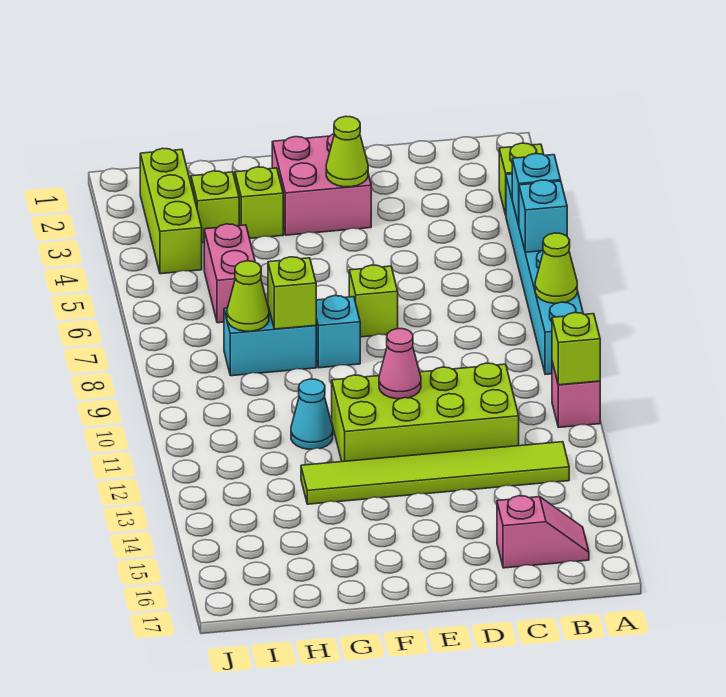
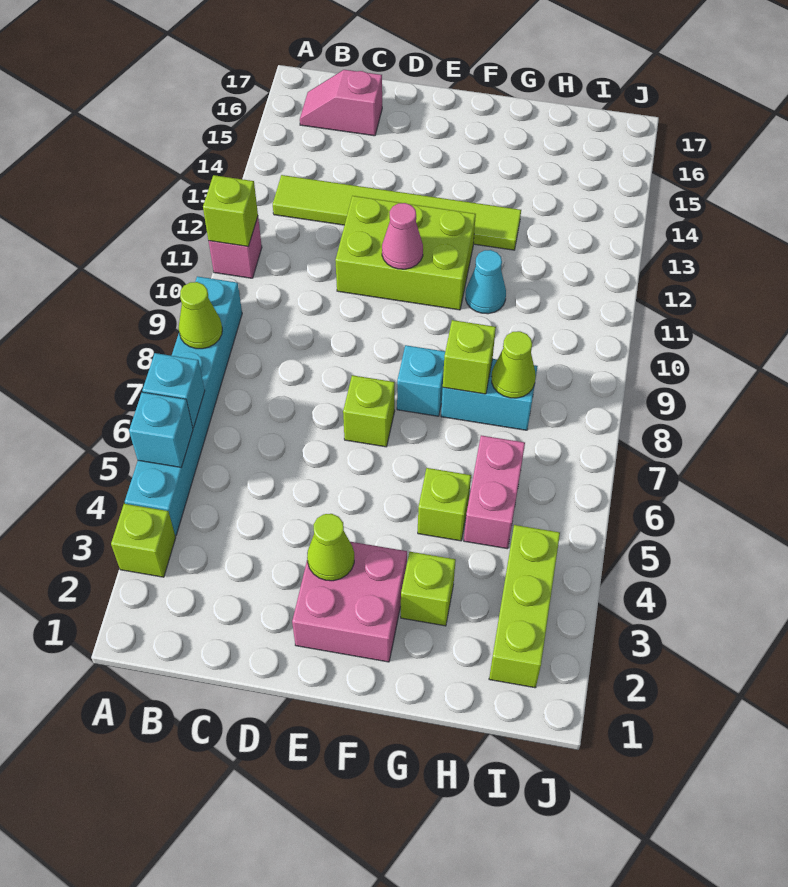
lime brick C11:F12 level 1 -> lime brick D11:F12 level 1
lime brick H3 level 1 -> lime brick G5 level 1

